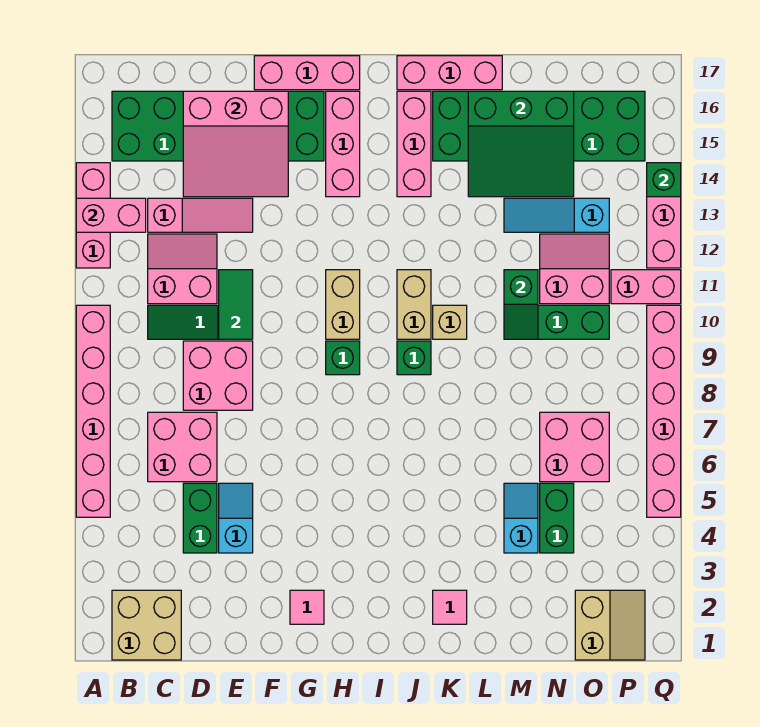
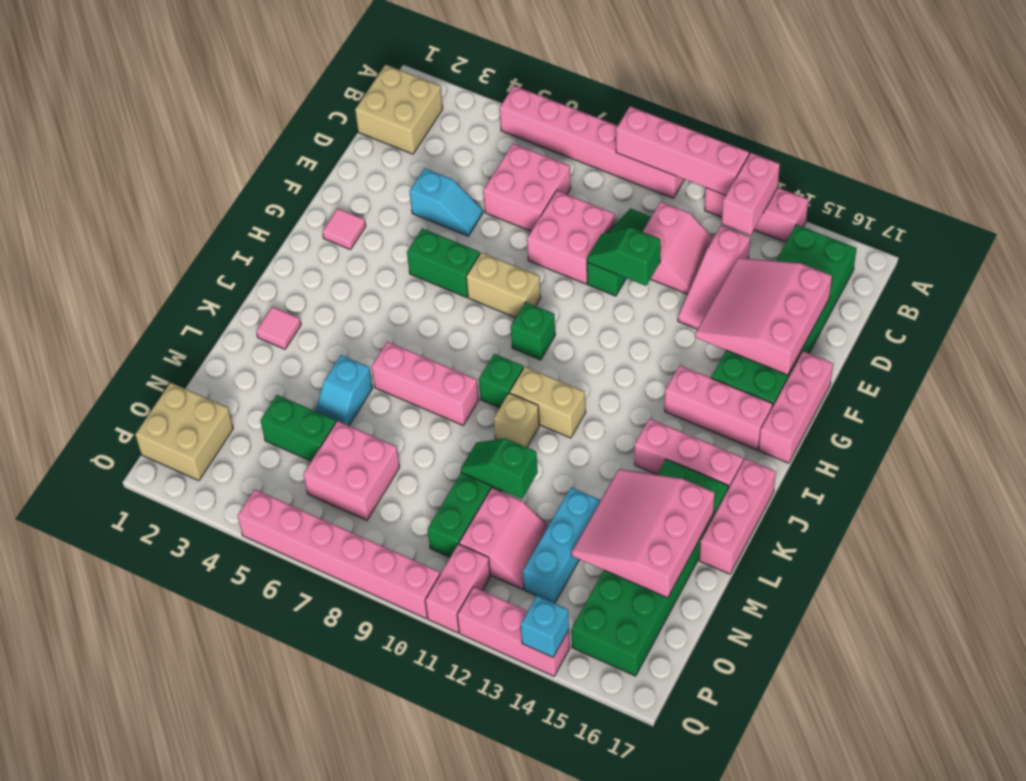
none -> pink brick A9:A12 level 2
green brick D4:D5 level 1 -> green brick G5:G6 level 1
green tile E10:E11 level 2 -> green slope E10:E11 level 2 top 11
tan brick H10:H11 level 1 -> tan brick G7:G8 level 1
none -> pink brick K6:K8 level 1
green slope L14:N16 level 2 top 16 -> pink slope L14:N16 level 2 top 16
cyan slope M4:M5 level 1 top 4 -> cyan slope L5:M5 level 1 top L
cyan slope M13:O13 level 1 top O -> cyan brick M13:O13 level 1
tan slope O1:P2 level 1 top O -> tan brick O1:P2 level 1
green brick Q14 level 2 -> cyan brick Q14 level 2

